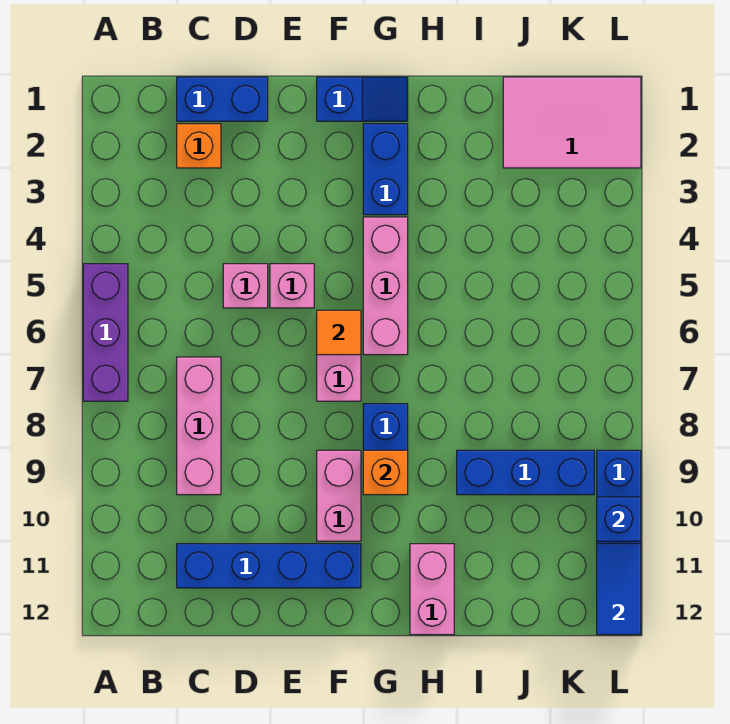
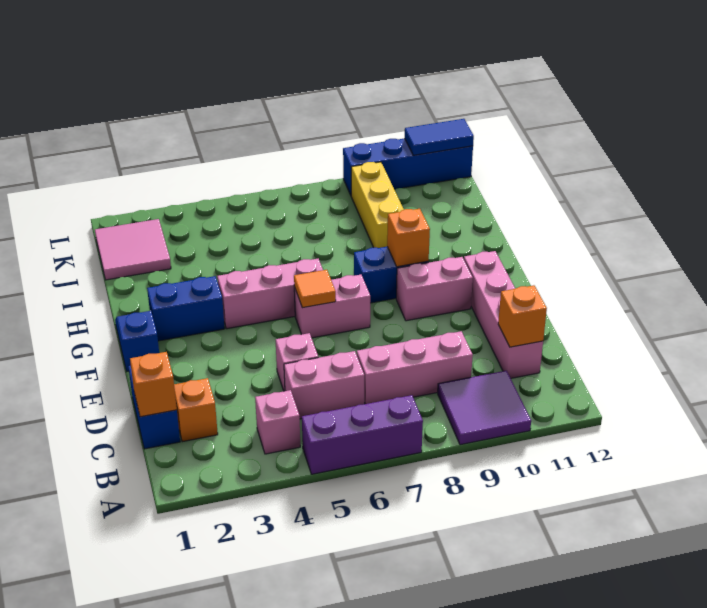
none -> purple tile A9:B10 level 1
none -> orange brick C1 level 2
blue brick C11:F11 level 1 -> pink brick C11:F11 level 1
none -> orange brick C11 level 2
pink brick E5 level 1 -> pink brick B4 level 1
pink brick H11:H12 level 1 -> pink brick C5:C6 level 1
blue brick I9:K9 level 1 -> yellow brick I9:K9 level 1
pink tile J1:L2 level 1 -> pink tile J1:K2 level 1
blue brick L10 level 2 -> none

